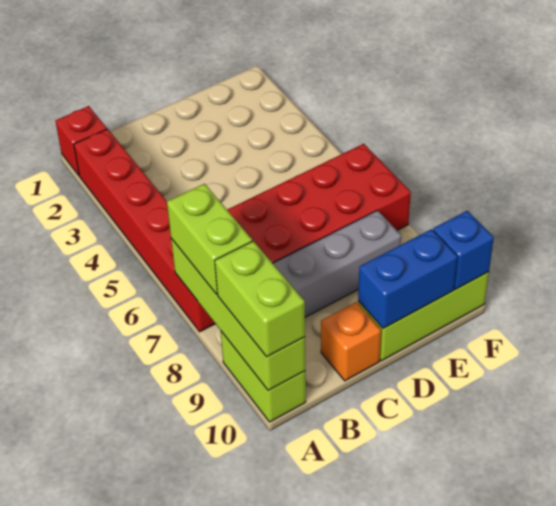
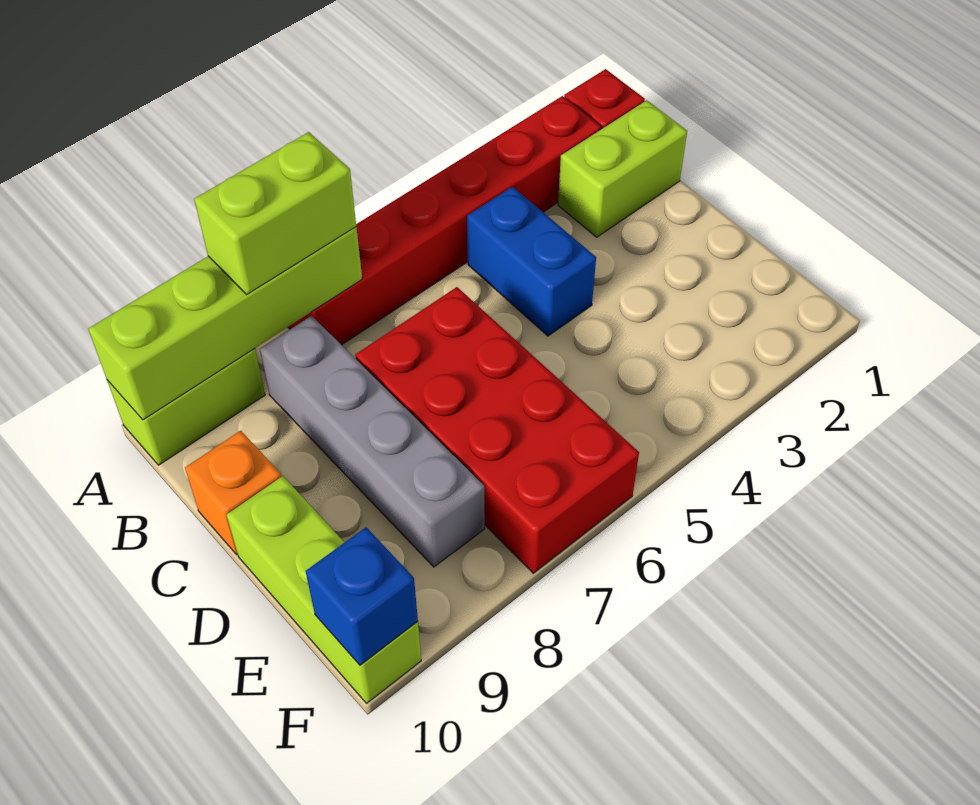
lime brick A9:A10 level 3 -> lime brick B1:B2 level 1
blue brick D10:E10 level 2 -> blue brick B4:C4 level 1

